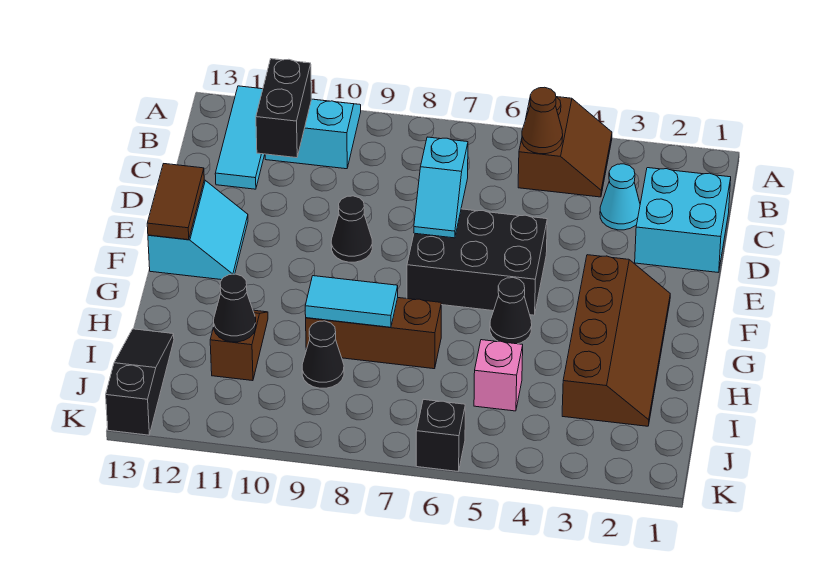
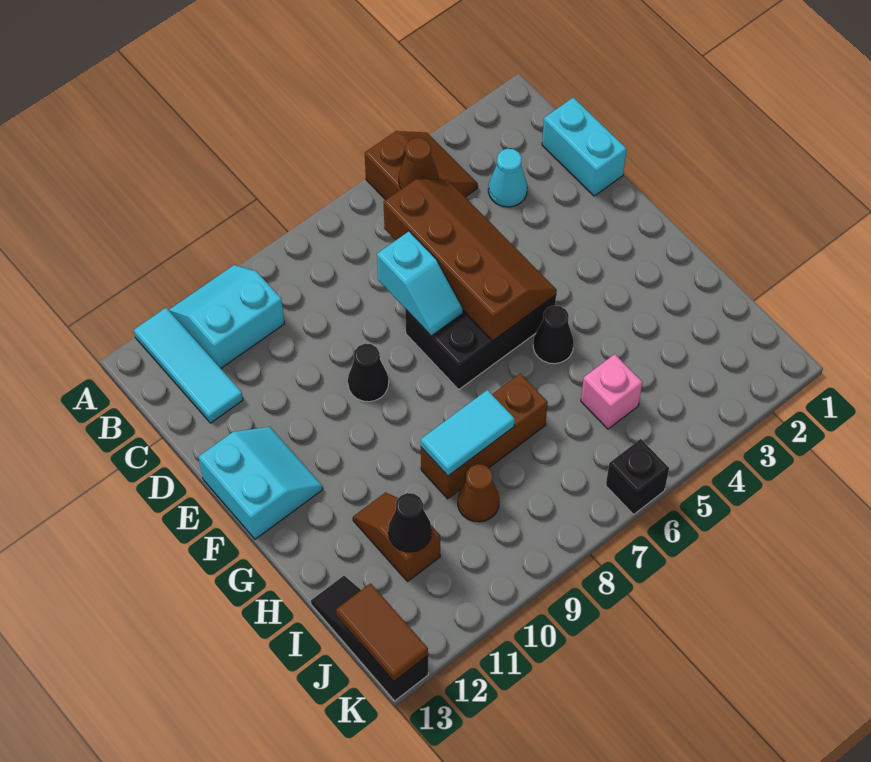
black brick B11:C11 level 2 -> none
cyan brick C1:D2 level 1 -> cyan brick C1:D1 level 1
brown tile E13:F13 level 2 -> brown tile J13:K13 level 2
brown slope F2:I3 level 1 top 3 -> brown slope C5:F6 level 2 top 6
black cone I9 level 1 -> brown cone I9 level 1

